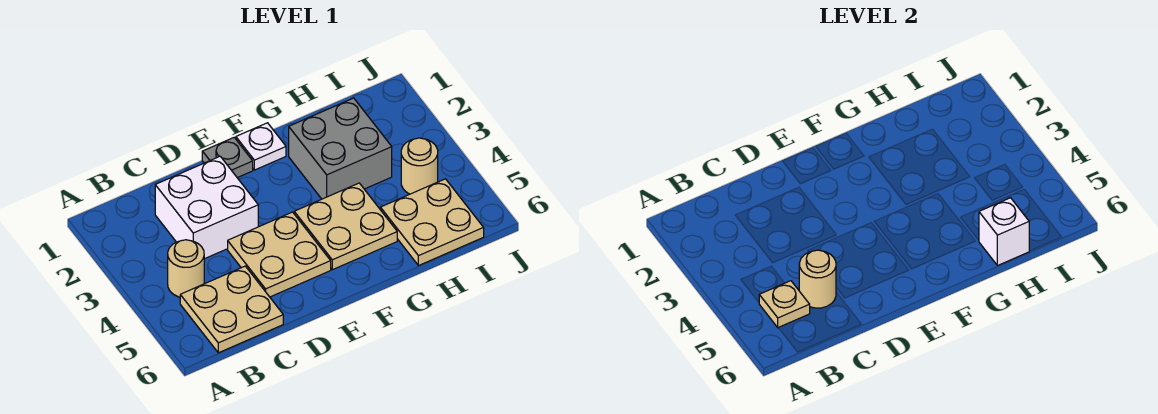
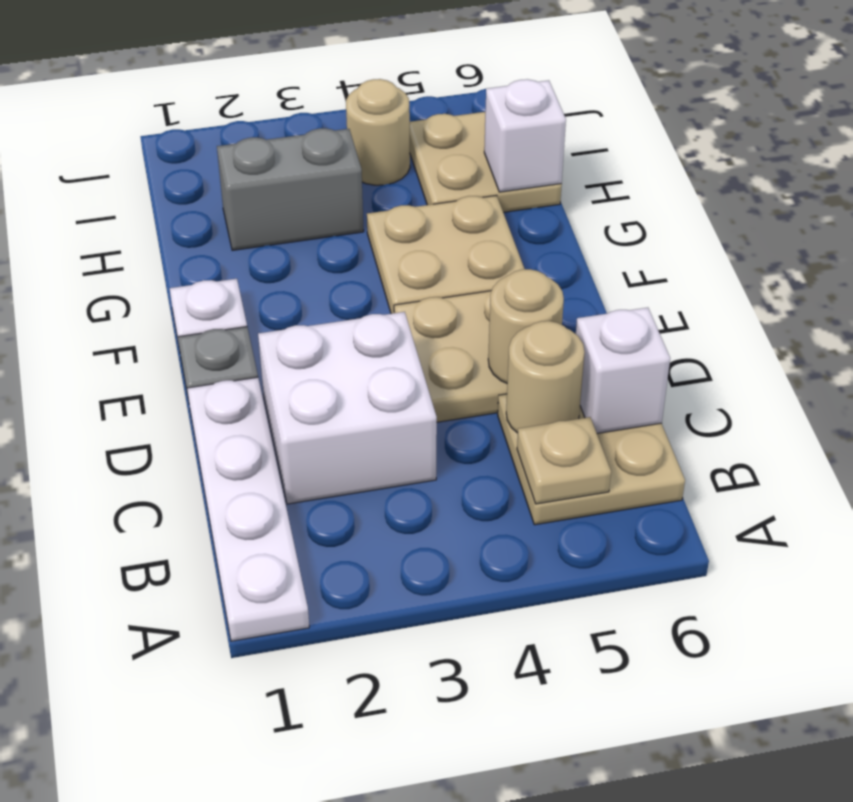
none -> white plate A1:D1 level 1
tan round brick B4 level 1 -> tan round brick D5 level 2
none -> white brick C6 level 2
grey brick G2:H3 level 1 -> grey brick H2:H3 level 1

